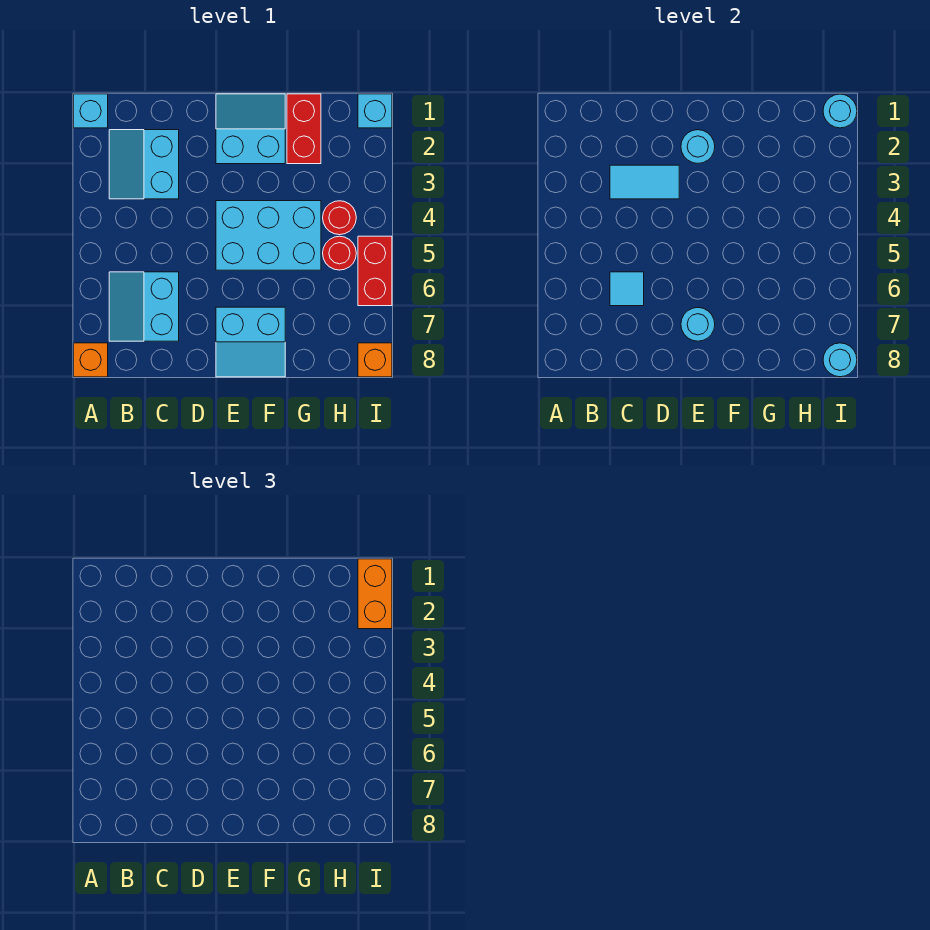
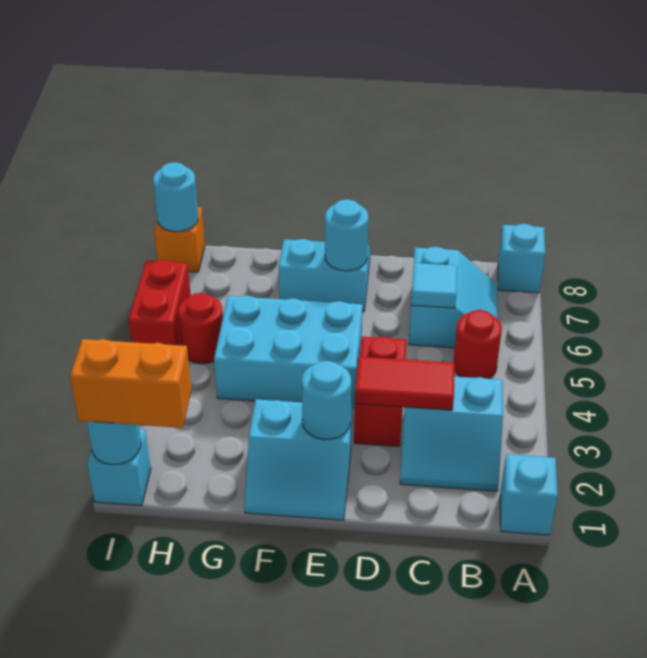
orange brick A8 level 1 -> cyan brick A8 level 1
cyan slope B2:C3 level 1 top C -> cyan slope B2:C3 level 1 top 3
cyan tile C3:D3 level 2 -> red tile C3:D3 level 2
red brick G1:G2 level 1 -> red brick D3:D4 level 1
red round brick H4 level 1 -> red round brick B5 level 1
orange brick I1:I2 level 3 -> orange brick H1:I1 level 3

